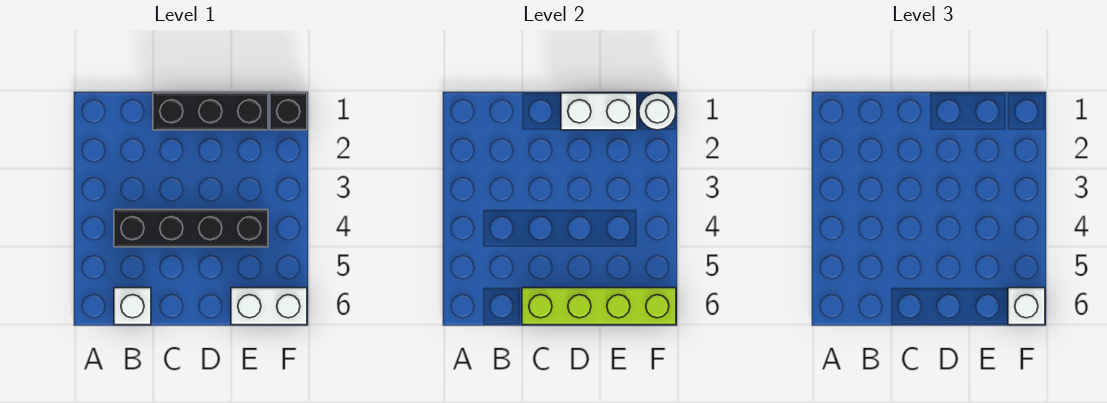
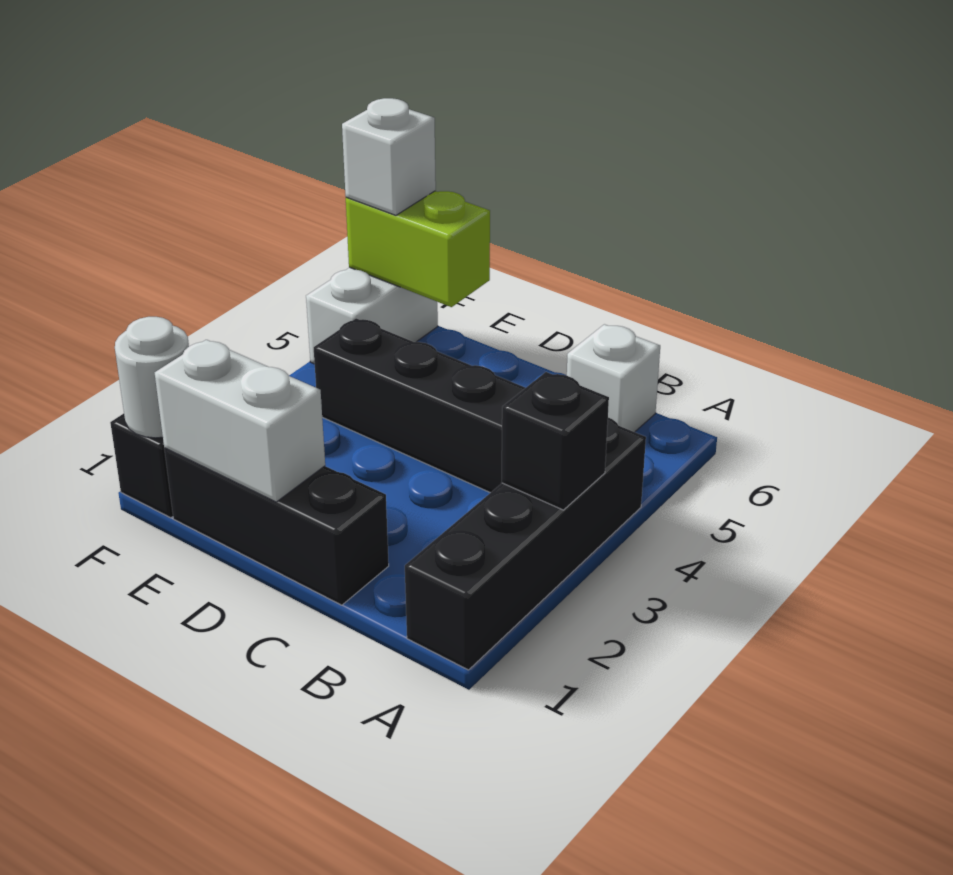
none -> black brick A1:A4 level 1
none -> black brick A3 level 2
lime brick C6:F6 level 2 -> lime brick E6:F6 level 2
white brick E6:F6 level 1 -> white brick F5:F6 level 1

